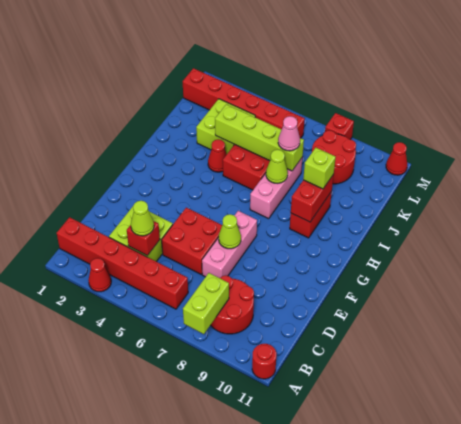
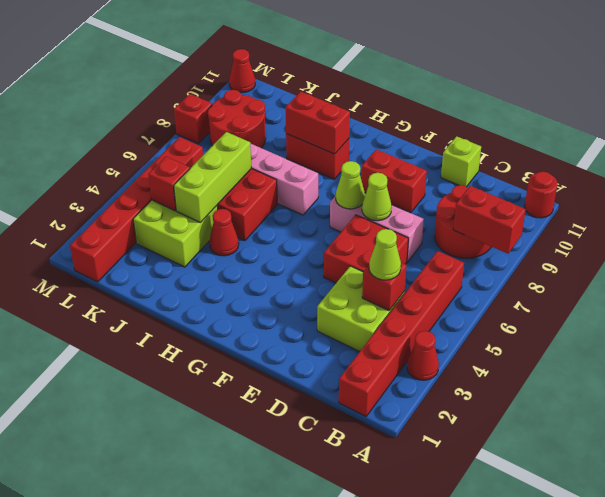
lime brick A8:B8 level 2 -> red brick A8:B8 level 2
none -> red brick E9:F9 level 1
lime cone I7 level 2 -> lime cone F7 level 2
lime brick I9 level 3 -> lime brick D11 level 1
lime brick J4:J7 level 2 -> lime brick J4:J6 level 2
pink cone J7 level 3 -> none
none -> red brick K4 level 2

